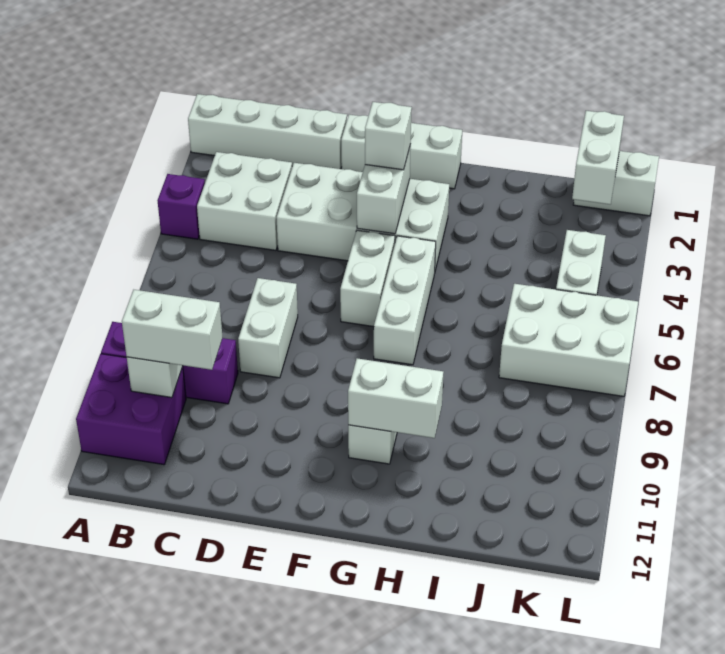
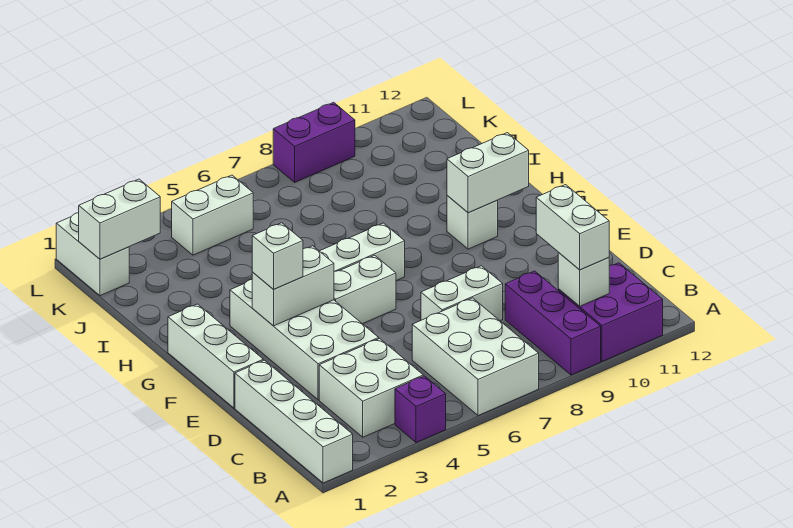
white brick G10:H10 level 2 -> white brick G10:G11 level 2
white brick J6:L7 level 1 -> white brick A6:C7 level 1
none -> purple brick L8:L9 level 1

